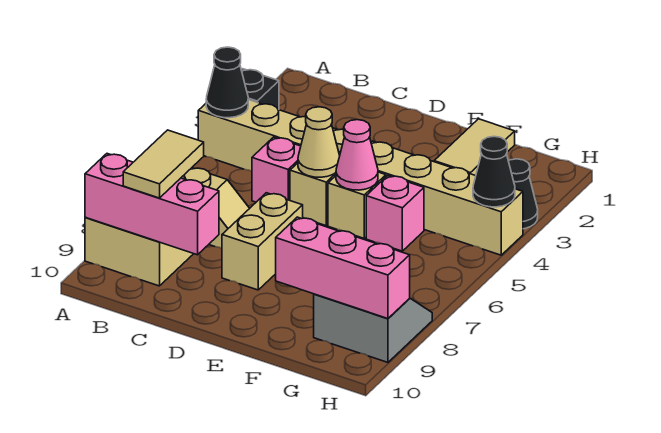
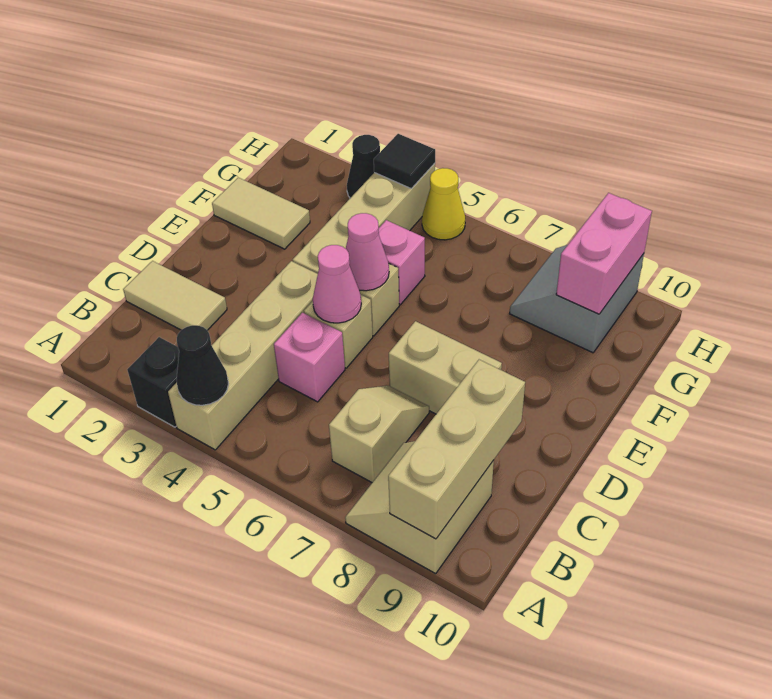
pink brick A9:C9 level 2 -> tan brick A9:C9 level 2
tan tile B8:B9 level 3 -> tan tile C1:C2 level 1
tan cone D5 level 2 -> pink cone D5 level 2
pink brick F9:H9 level 2 -> pink brick G9:H9 level 2
black cone H4 level 2 -> black tile H4 level 2
none -> yellow cone H5 level 1

